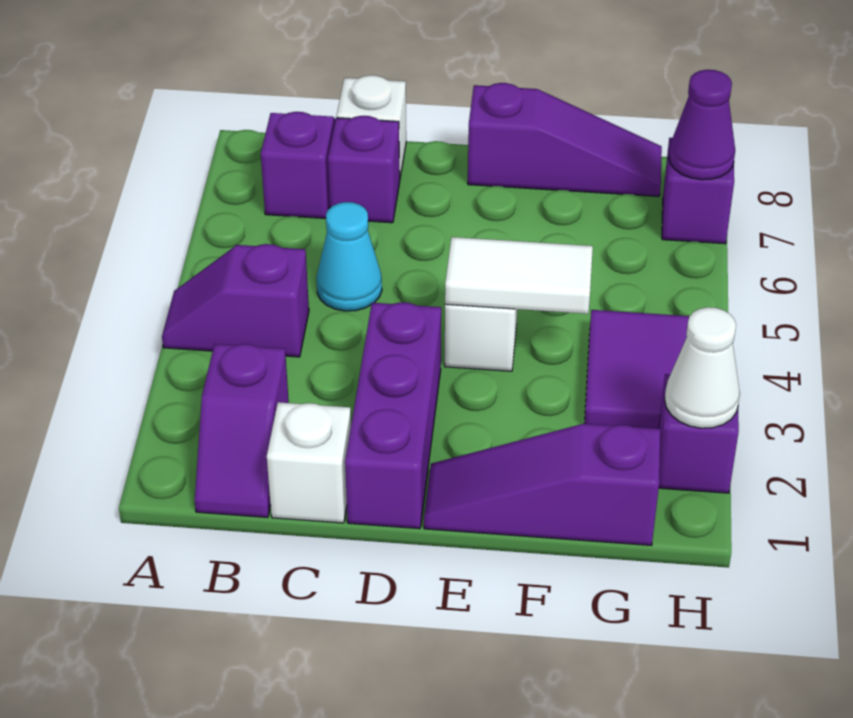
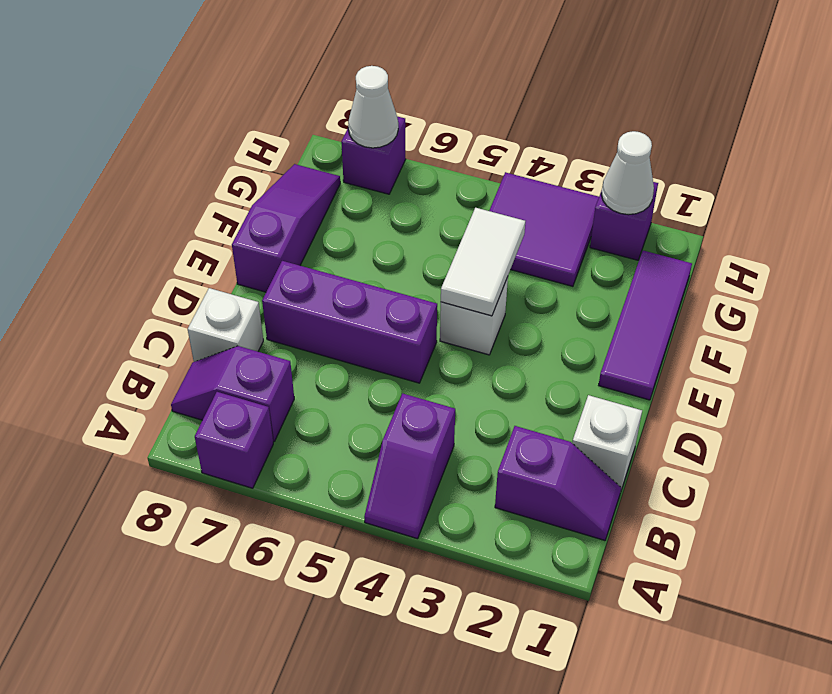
cyan cone C5 level 1 -> none
purple brick C7 level 1 -> purple brick A7 level 1
purple brick D1:D3 level 1 -> purple brick D5:D7 level 1
purple slope E1:G1 level 1 top G -> purple tile E1:G1 level 1
purple cone H7 level 2 -> white cone H7 level 2

